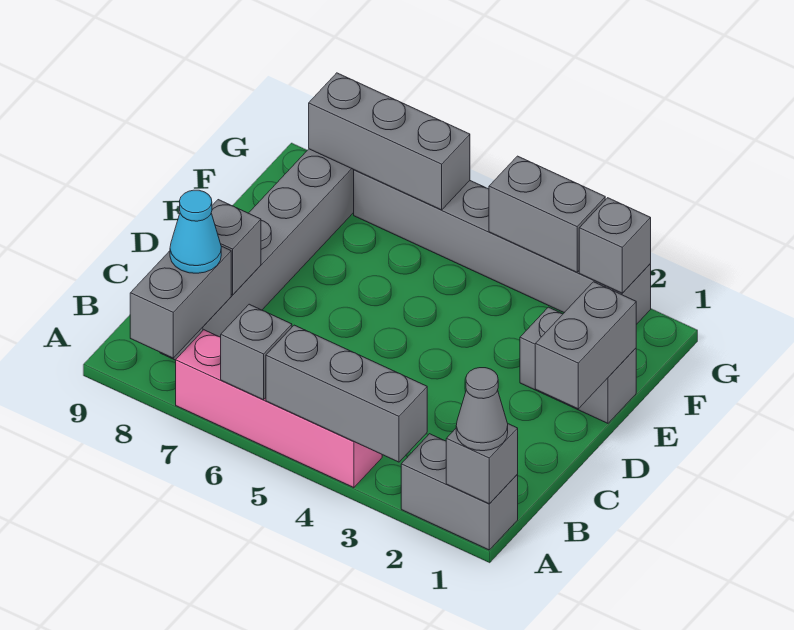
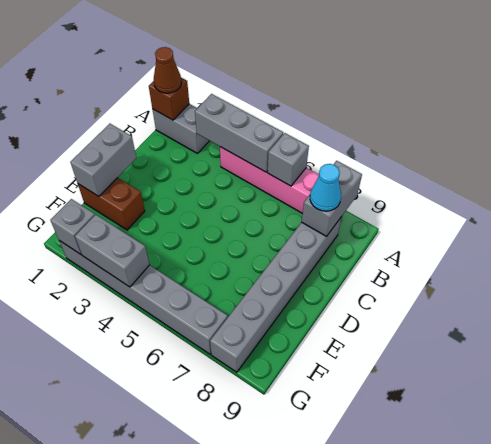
grey brick A1 level 2 -> brown brick A1 level 2
grey cone A1 level 3 -> brown cone A1 level 3
grey brick C8 level 2 -> none
grey brick E1:E2 level 1 -> brown brick E1:E2 level 1
grey brick G6:G8 level 2 -> none

